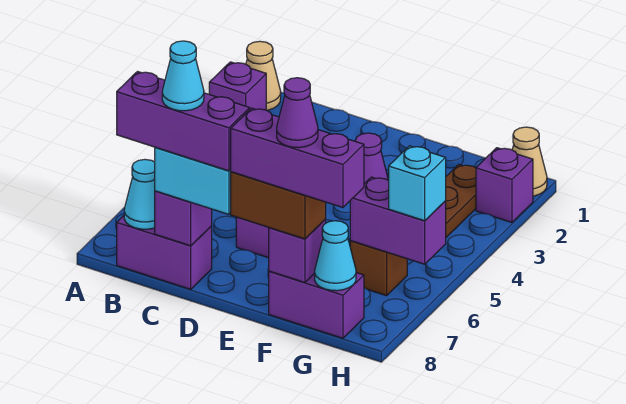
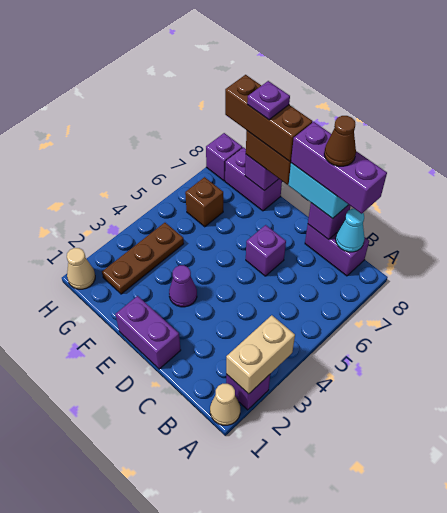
none -> tan brick A2:A3 level 2
cyan cone C8 level 5 -> brown cone C8 level 5
purple brick E8:G8 level 4 -> brown brick E8:G8 level 4
purple cone F8 level 5 -> purple plate F8 level 5
purple brick G6:H6 level 2 -> purple brick D1:E1 level 1
cyan cone G8 level 2 -> none
purple brick H2 level 1 -> purple brick H8 level 1
cyan brick H6 level 3 -> none

